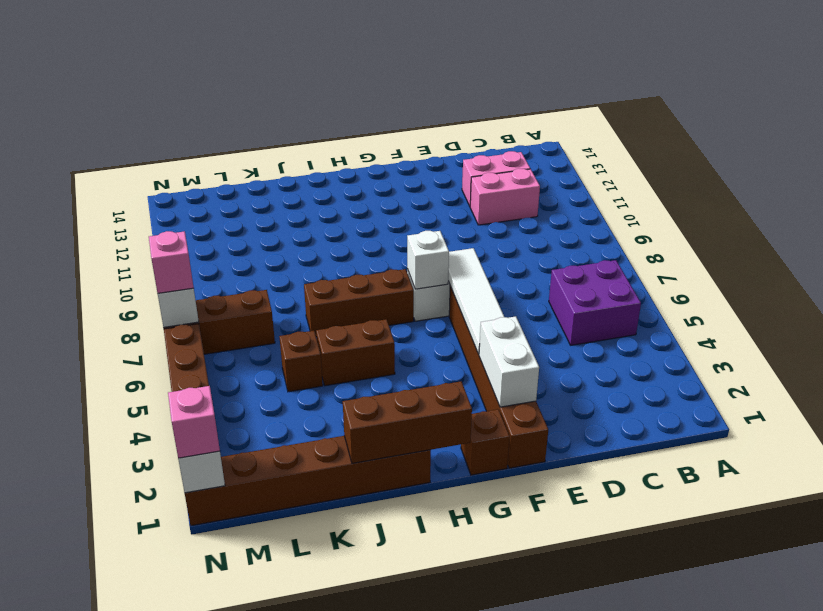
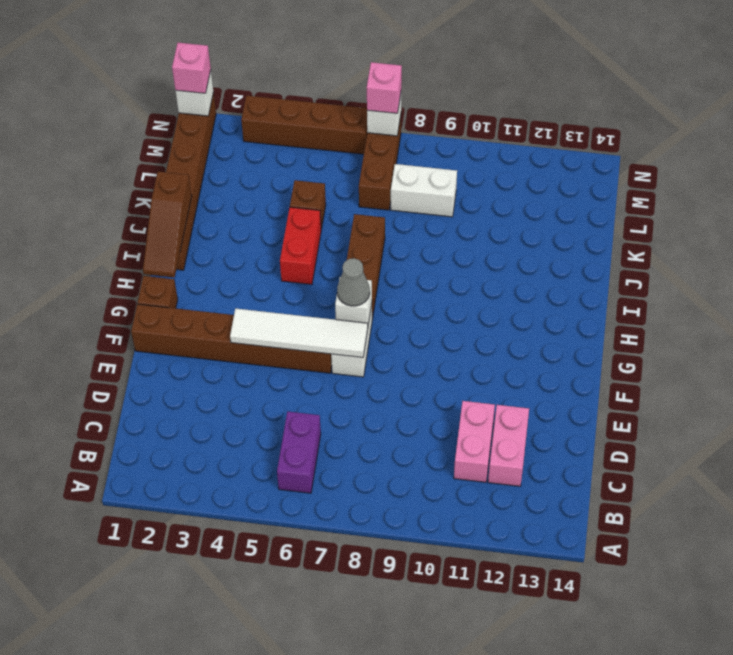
purple brick B5:C6 level 1 -> purple brick B6:C6 level 1
white brick F2:F3 level 2 -> white brick L8:L9 level 1
none -> grey cone G7 level 3
brown brick H1:J1 level 2 -> brown slope H1:J1 level 2 top J
brown brick I5:J5 level 1 -> red brick I5:J5 level 1

